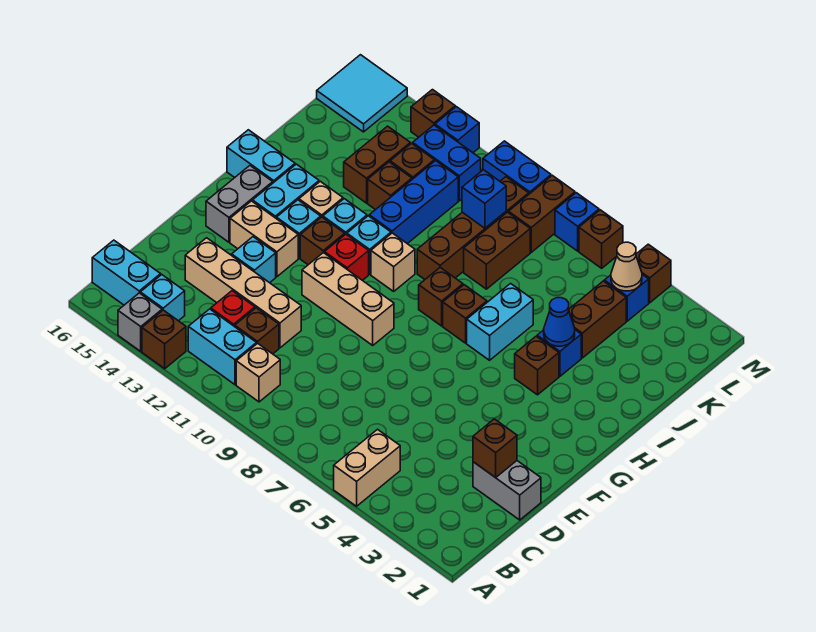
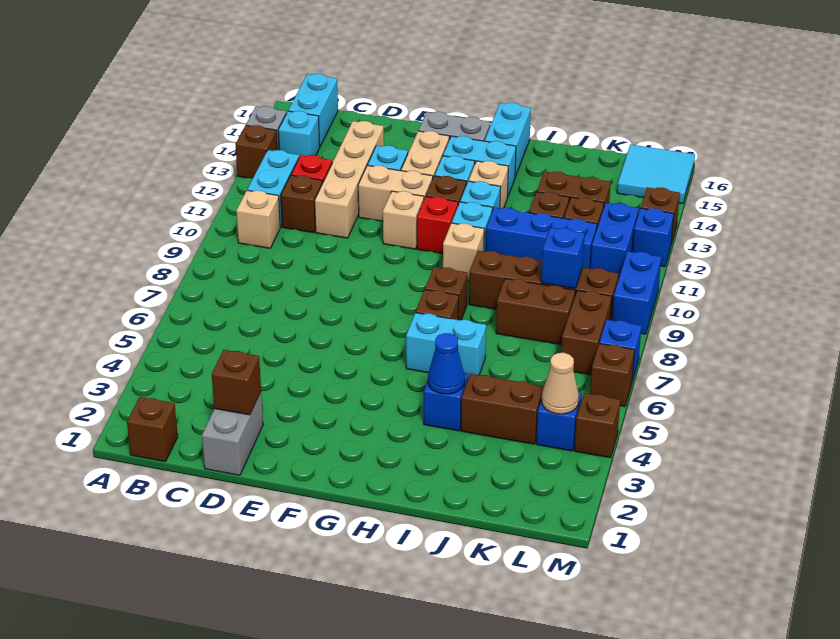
tan brick A5:B5 level 1 -> tan brick E12:F12 level 1
tan brick F9:F11 level 1 -> tan brick F11 level 1
brown brick H4 level 1 -> brown brick B1 level 1
brown brick L8:M8 level 1 -> brown brick L7:L8 level 1

